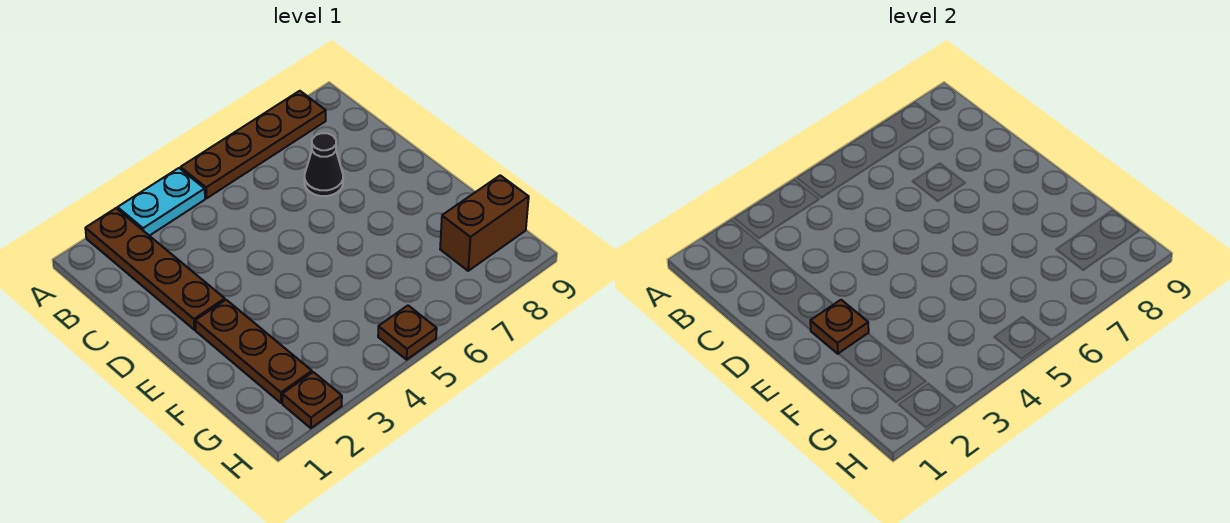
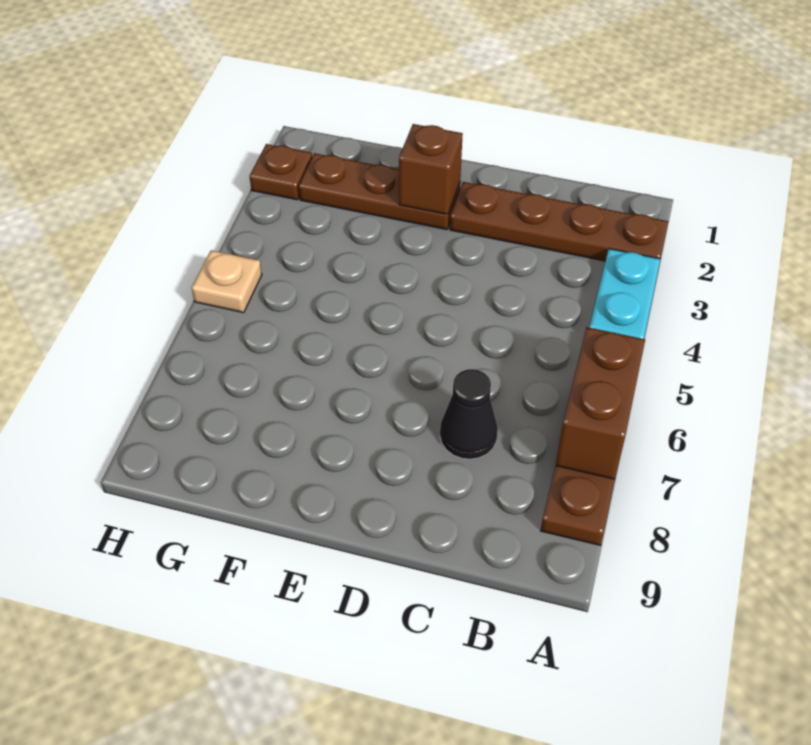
brown plate E2 level 2 -> brown brick E2 level 2
brown brick G8:G9 level 1 -> brown brick A6:A7 level 2
brown plate H5 level 1 -> tan plate H5 level 1

